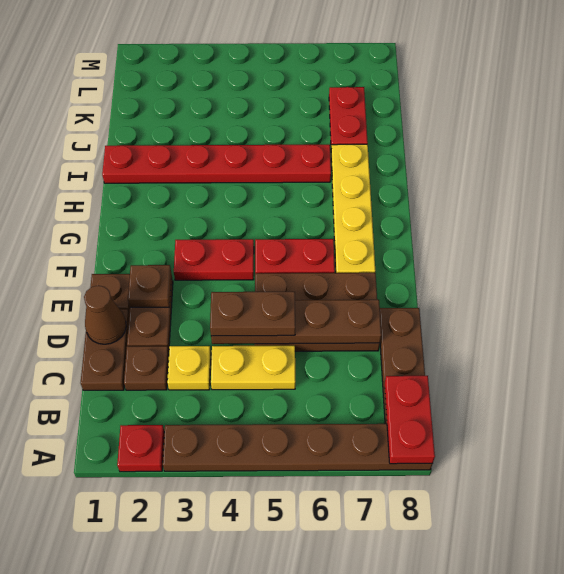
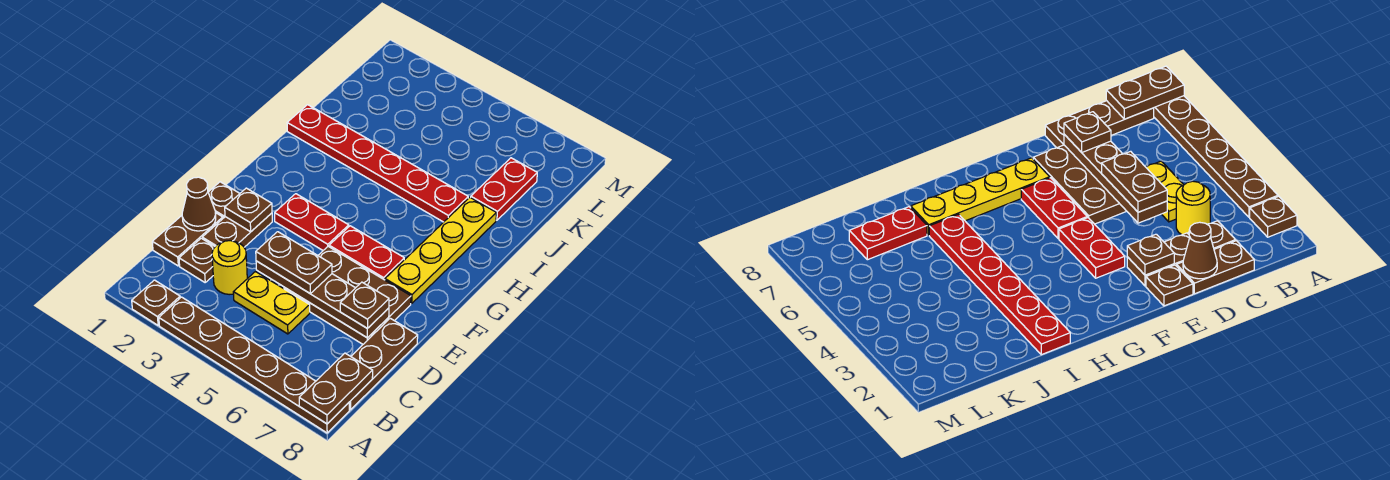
red plate A2 level 1 -> brown plate A2 level 1
red plate A8:B8 level 2 -> brown plate A8:B8 level 2
yellow plate C3 level 1 -> yellow round brick C3 level 1
none -> brown plate D7 level 3

